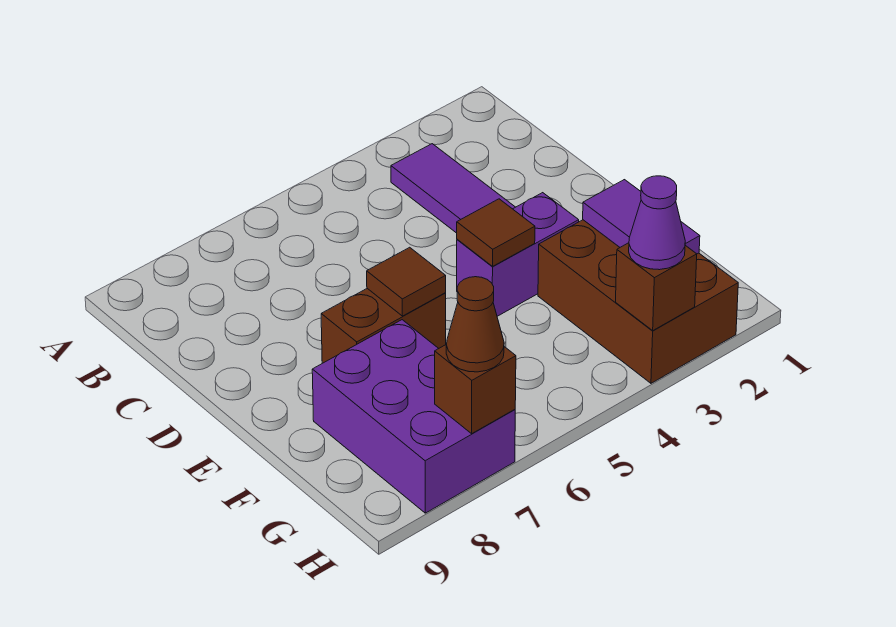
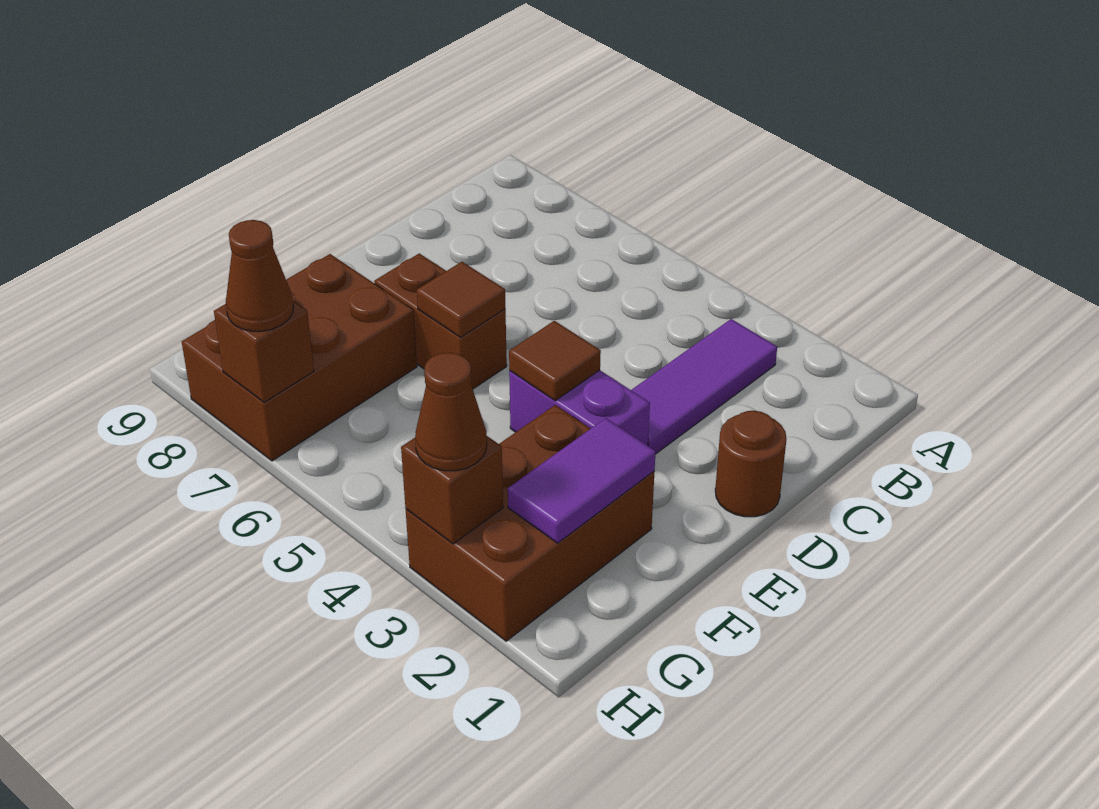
none -> brown round brick D1 level 1
purple brick F7:H8 level 1 -> brown brick F7:H8 level 1
purple cone H3 level 3 -> brown cone H3 level 3

